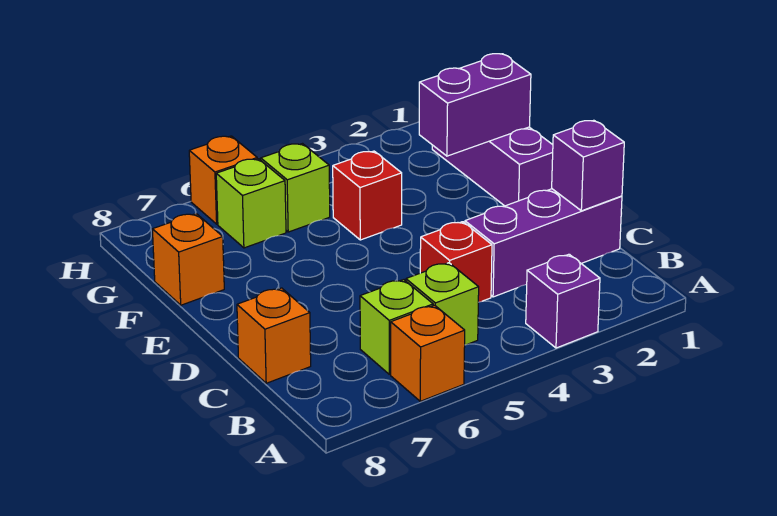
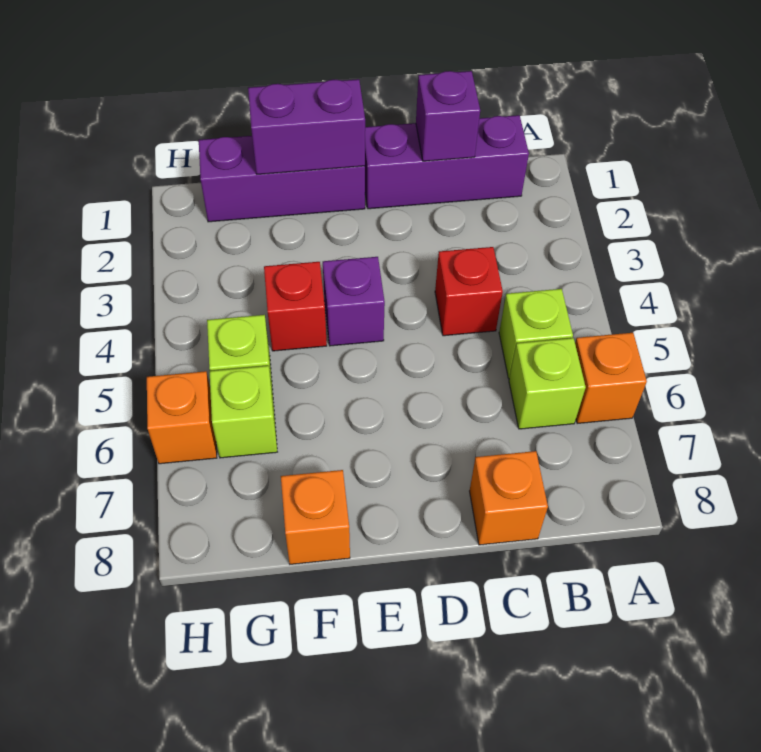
purple brick A3 level 1 -> purple brick E4 level 1
purple brick C1:C3 level 1 -> purple brick B1:D1 level 1
purple brick F1:F2 level 2 -> purple brick E1:F1 level 2

